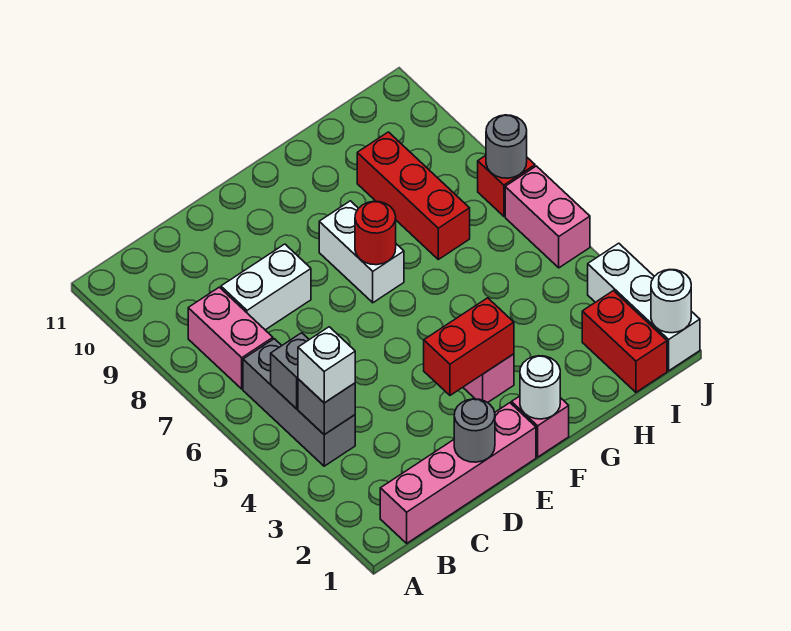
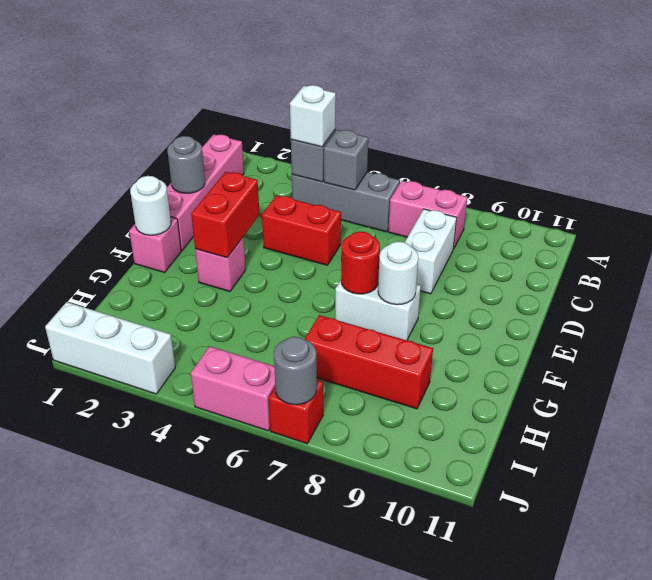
red brick I1:I2 level 1 -> red brick D4:D5 level 1
white round brick J1 level 2 -> white round brick F8 level 2

